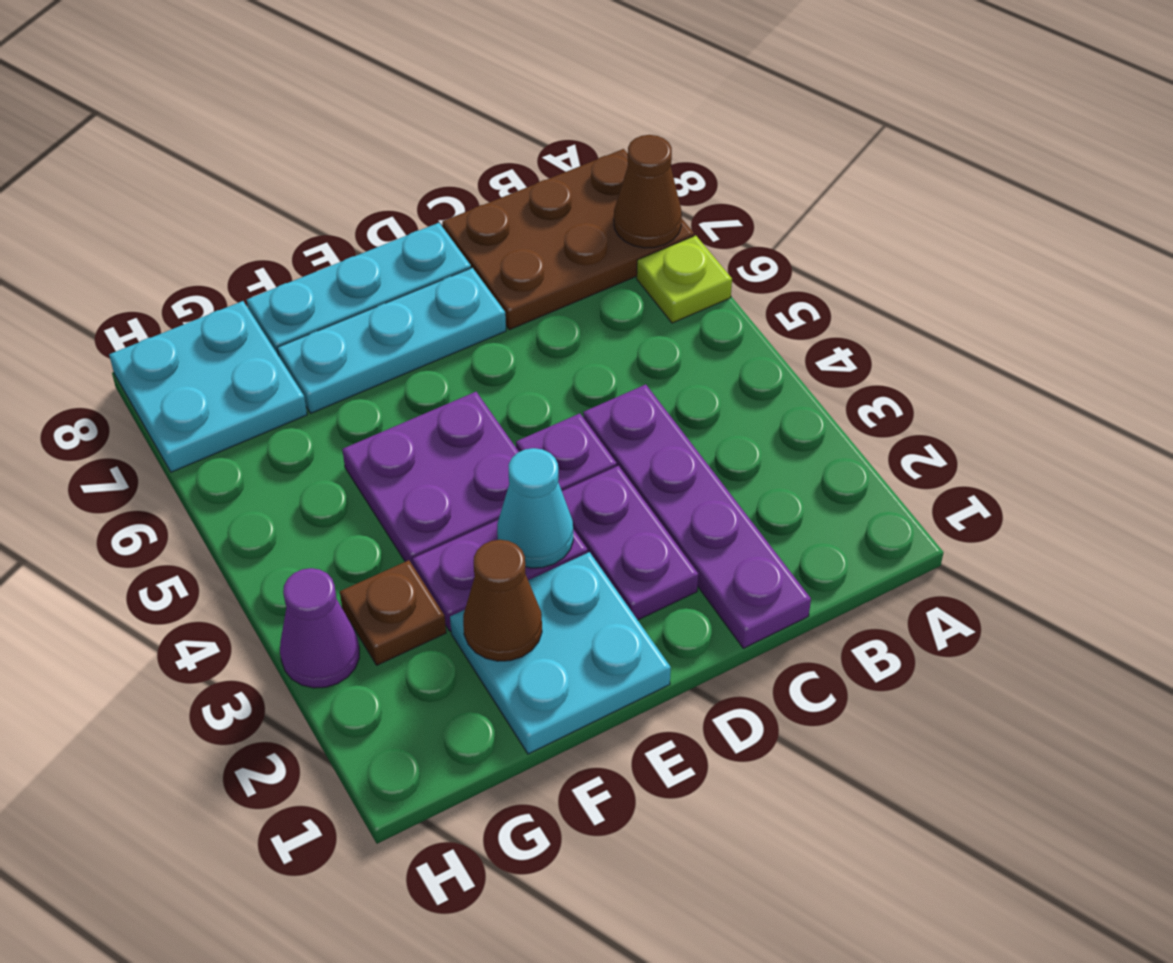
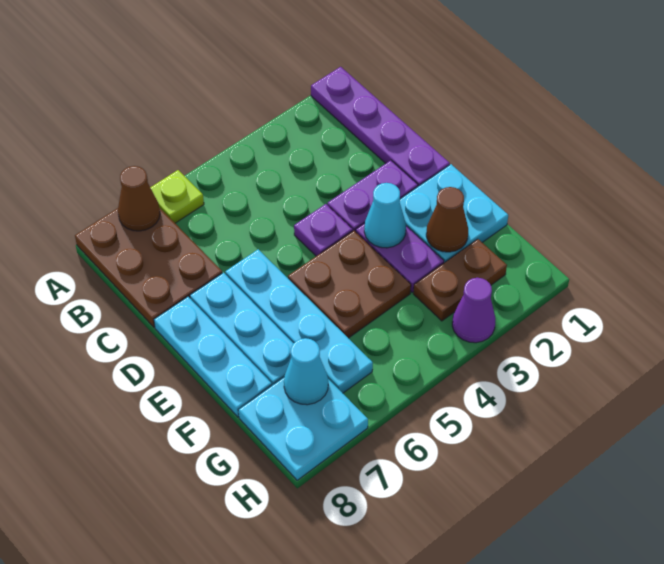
purple plate C1:C4 level 1 -> purple plate A1:D1 level 1
none -> cyan plate D6:G6 level 1
purple plate E4:F5 level 1 -> brown plate E4:F5 level 1
brown plate G3 level 1 -> brown plate G2:G3 level 1
none -> cyan cone G7 level 2

